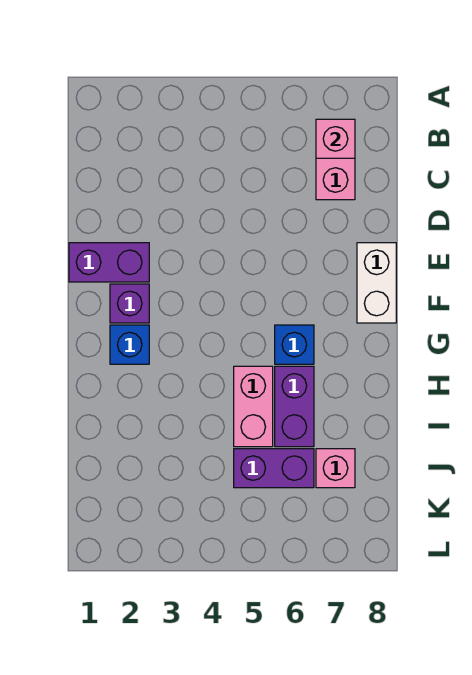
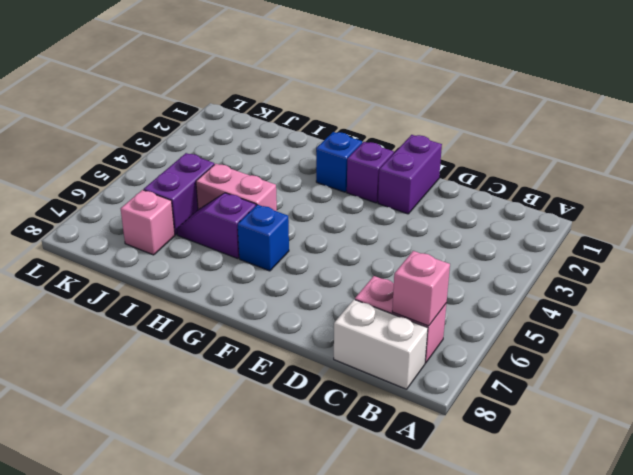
white brick E8:F8 level 1 -> white brick B8:C8 level 1
purple brick H6:I6 level 1 -> purple slope H6:I6 level 1 top H

